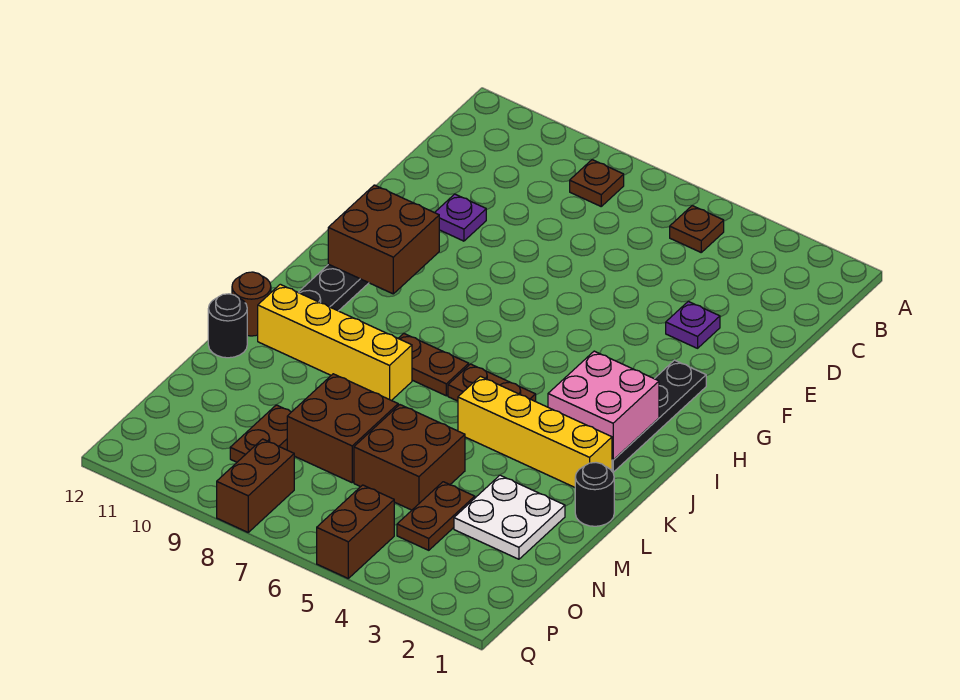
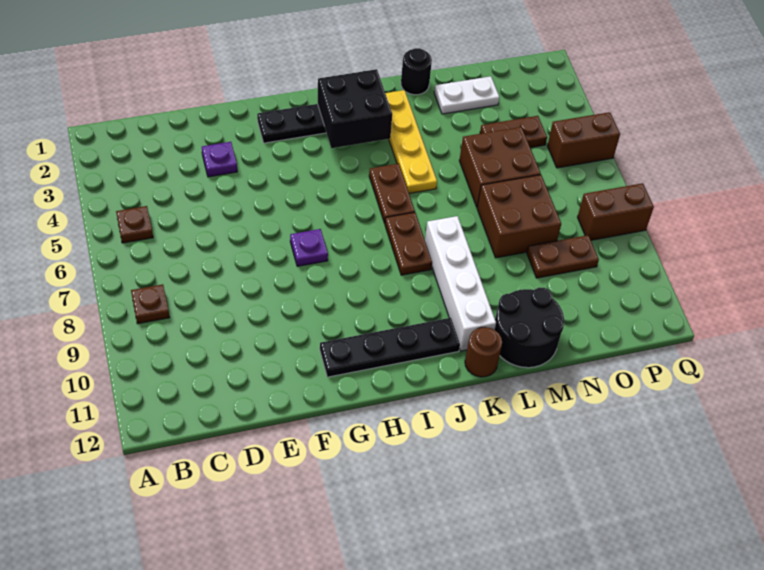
purple plate E10 level 1 -> purple plate G7 level 1
brown brick G10:H11 level 2 -> none
pink brick I2:J3 level 2 -> black brick I2:J3 level 2
yellow brick K2:K5 level 1 -> yellow plate K2:K5 level 1
yellow brick K8:K11 level 1 -> white brick K8:K11 level 1
black round brick L12 level 1 -> black round brick L11:M12 level 1
white plate M2:N3 level 1 -> white plate M2:N2 level 1

